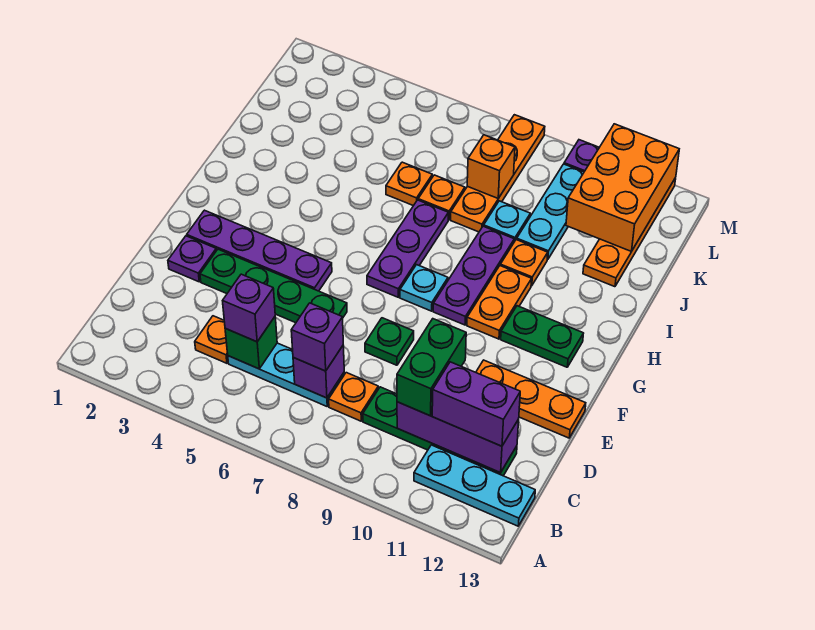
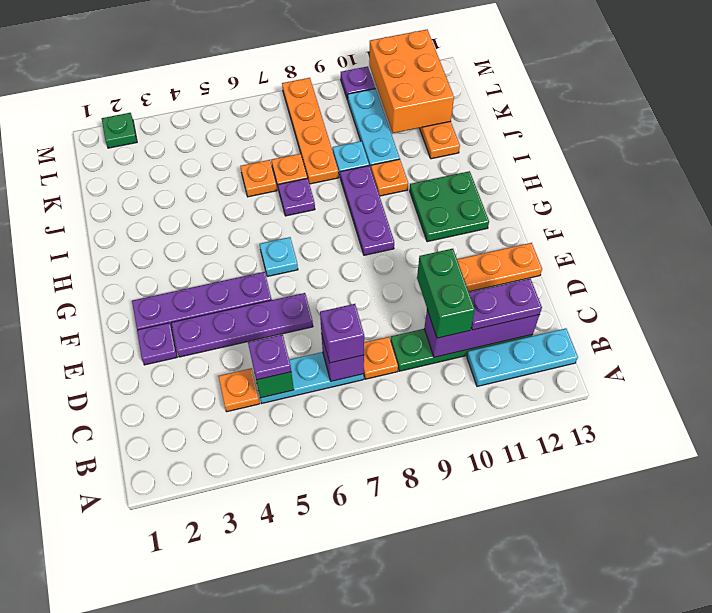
purple brick C5 level 3 -> purple plate C5 level 3
purple brick C11:C12 level 3 -> purple plate C11:C12 level 3
green plate E3:E6 level 1 -> purple plate E3:E6 level 1
green plate E8 level 1 -> green plate M2 level 1
purple plate G7:I7 level 1 -> purple plate I7 level 1
cyan plate G8 level 1 -> cyan plate G6 level 1
orange plate G10:H10 level 1 -> none
green plate G11:G12 level 1 -> green plate G11:H12 level 1
orange brick K8 level 2 -> none

